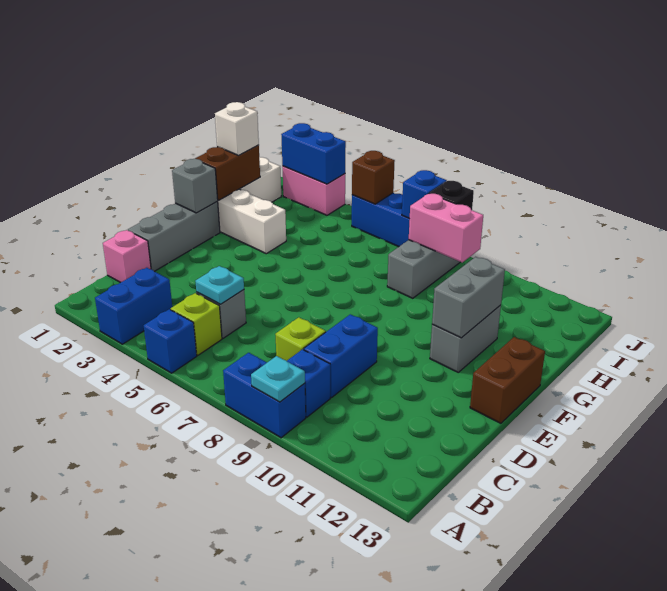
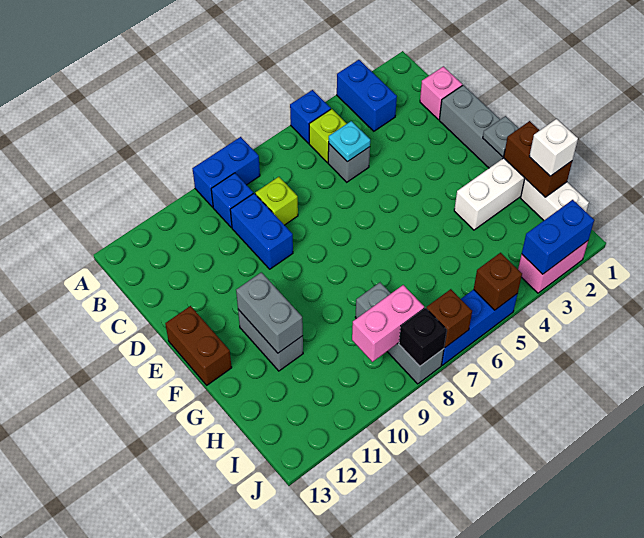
cyan plate A9 level 2 -> none
grey brick F1 level 2 -> grey plate F1 level 2
blue brick J7 level 2 -> brown brick J7 level 2

